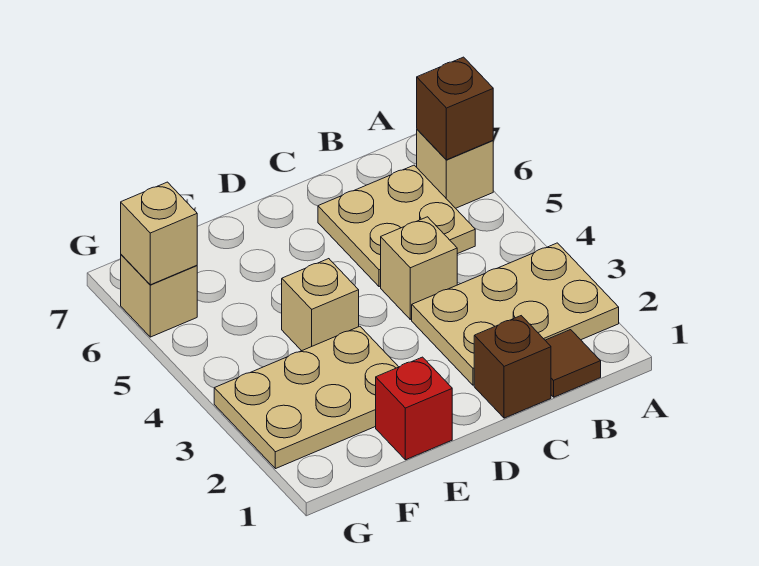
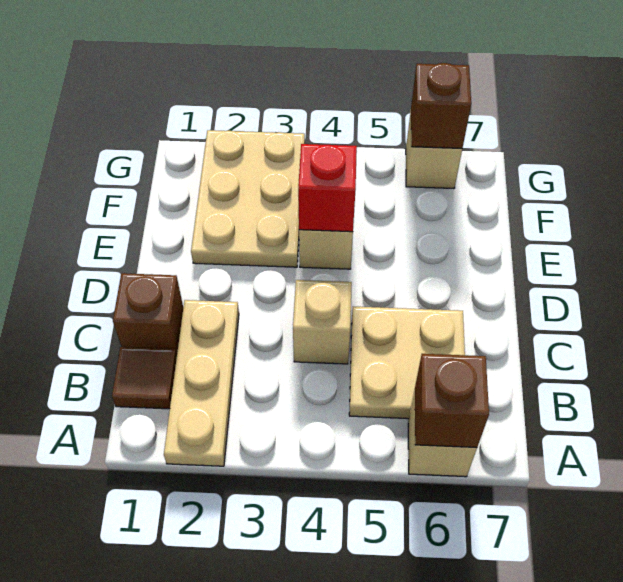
tan plate A2:C3 level 1 -> tan plate A2:C2 level 1
red brick E1 level 1 -> red brick E4 level 2
tan brick G6 level 2 -> brown brick G6 level 2

